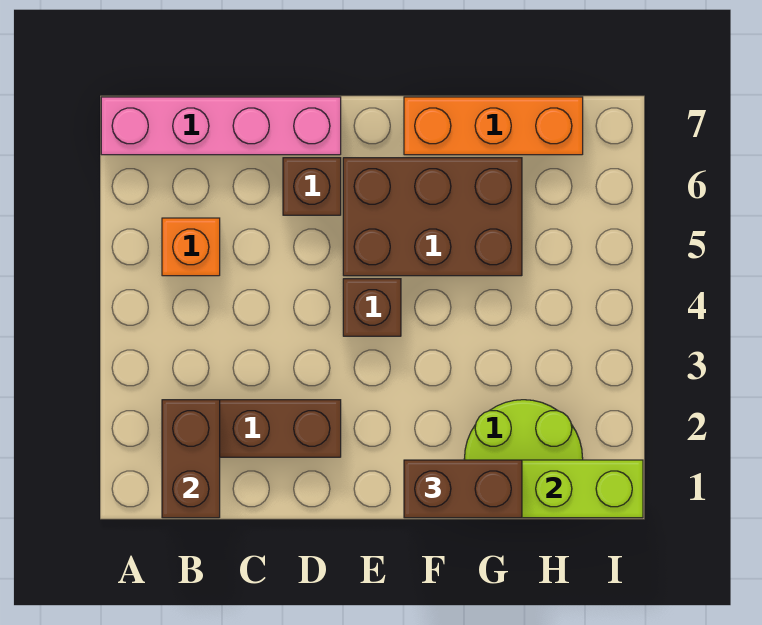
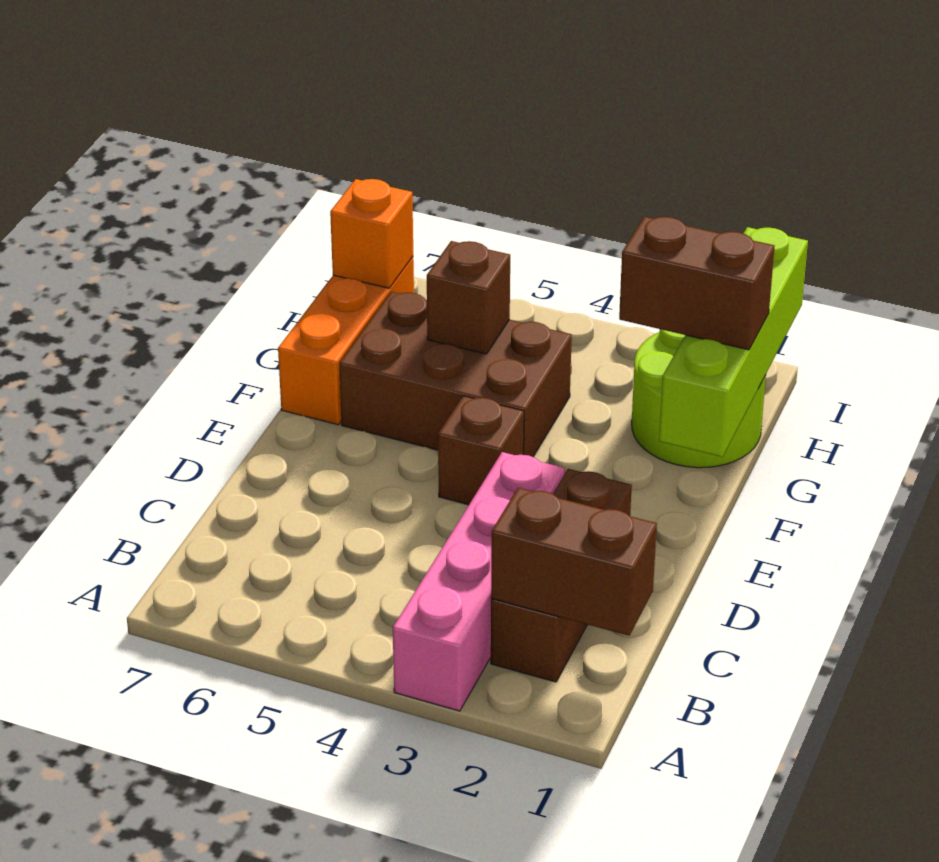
pink brick A7:D7 level 1 -> pink brick A3:D3 level 1
orange brick B5 level 1 -> orange brick H7 level 2
brown brick D6 level 1 -> brown brick G5 level 2
brown brick E5:G6 level 1 -> brown brick F4:G6 level 1
brown brick F1:G1 level 3 -> brown brick G1:G2 level 3

